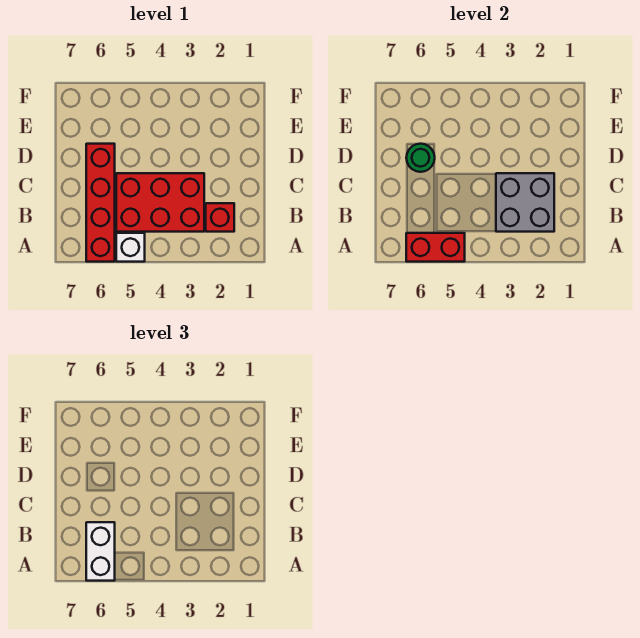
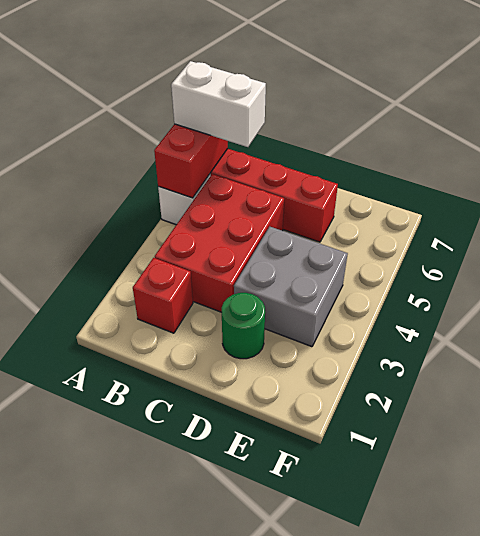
grey brick B2:C3 level 2 -> grey brick D3:E4 level 1
green round brick D6 level 2 -> green round brick D2 level 1

